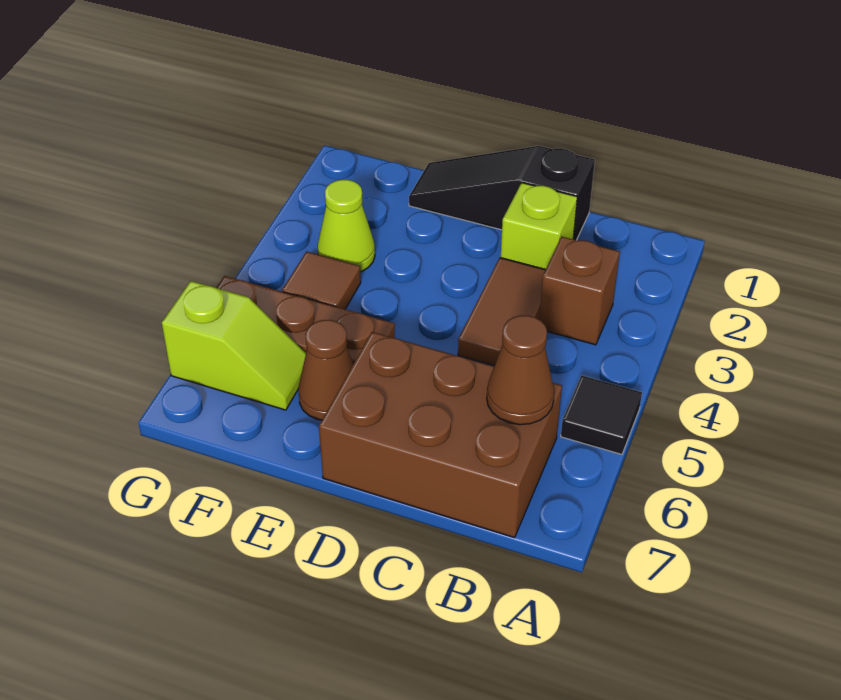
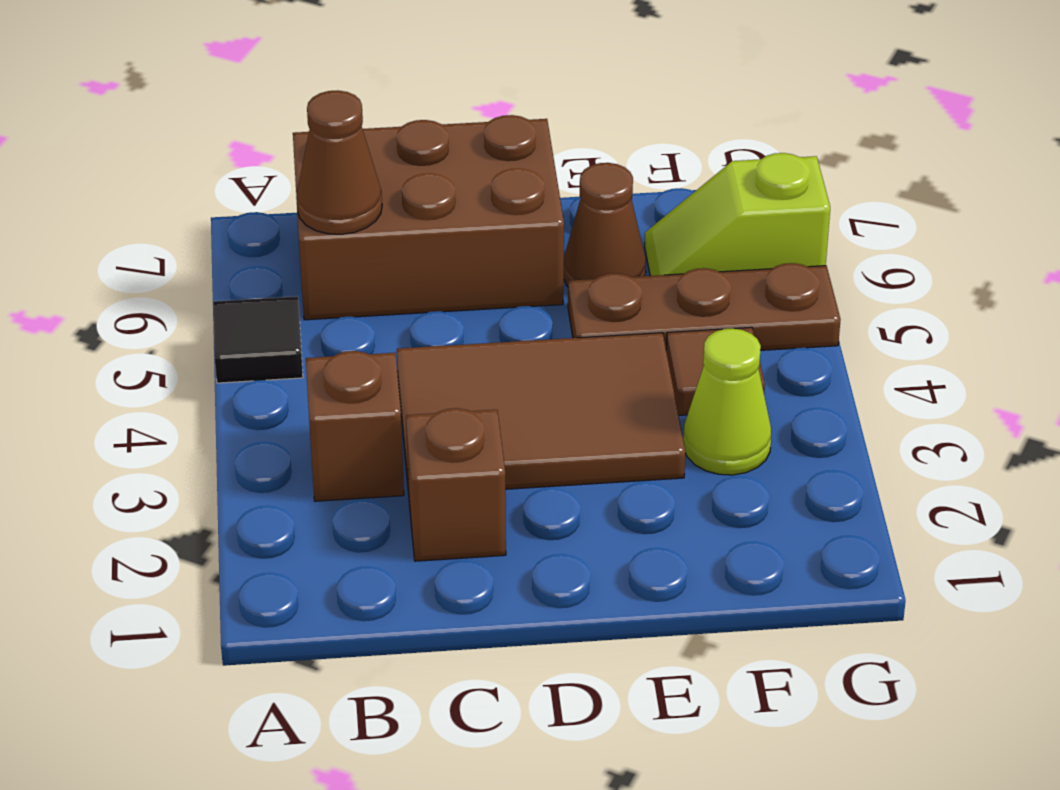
black slope C1:E1 level 1 top C -> none
lime brick C2 level 1 -> brown brick C2 level 1
brown tile C3:C4 level 1 -> brown tile C3:E4 level 1

